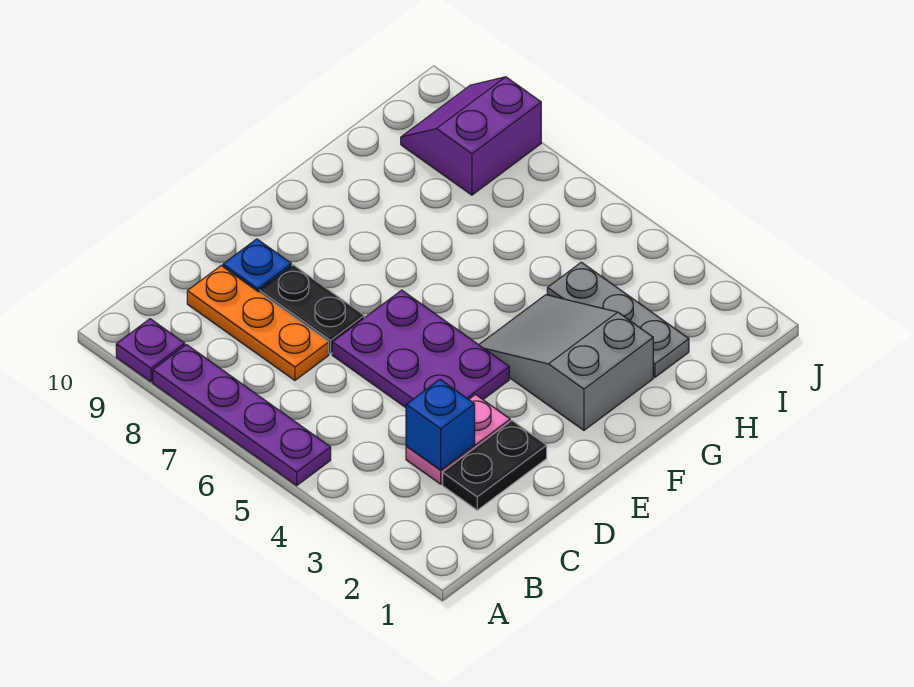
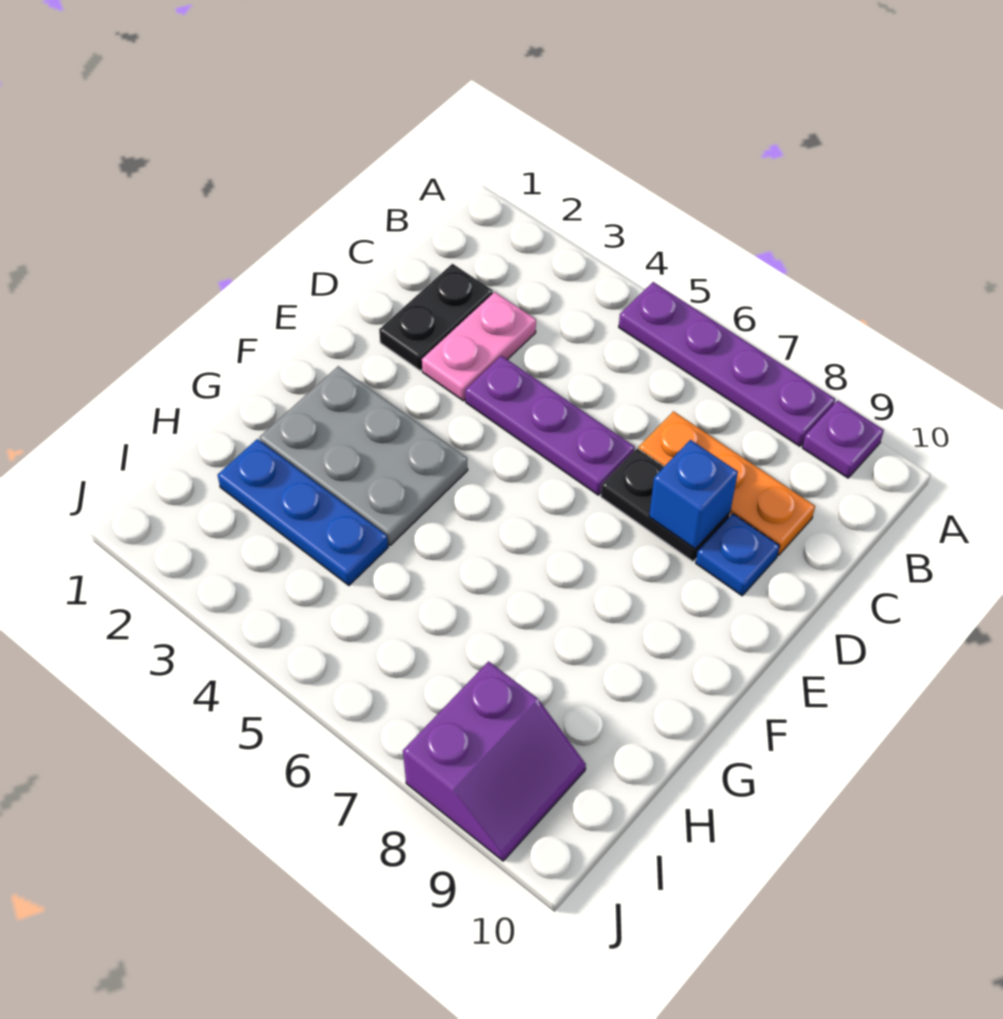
blue brick C3 level 2 -> blue brick D8 level 2
purple plate D4:E6 level 1 -> purple plate D4:D6 level 1
grey slope F2:G4 level 1 top 2 -> grey plate F2:G4 level 1
grey plate H2:H4 level 1 -> blue plate H2:H4 level 1

